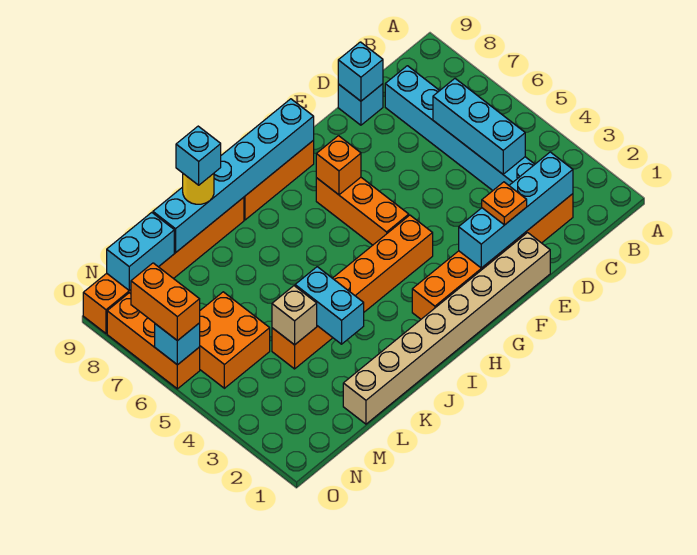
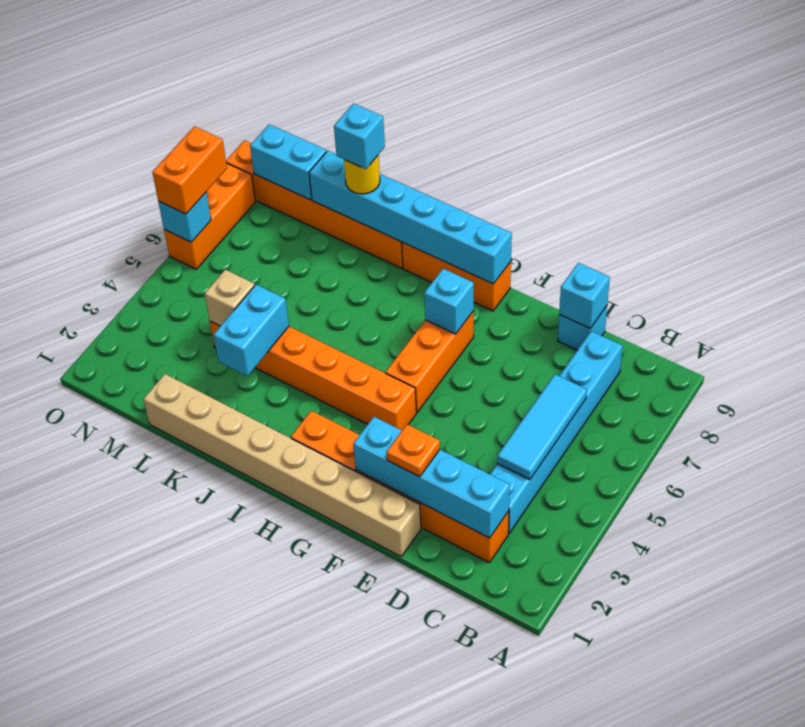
cyan brick C4:C6 level 2 -> cyan tile C4:C6 level 2
orange brick G7 level 2 -> cyan brick G7 level 2
orange brick M5:N6 level 1 -> none

